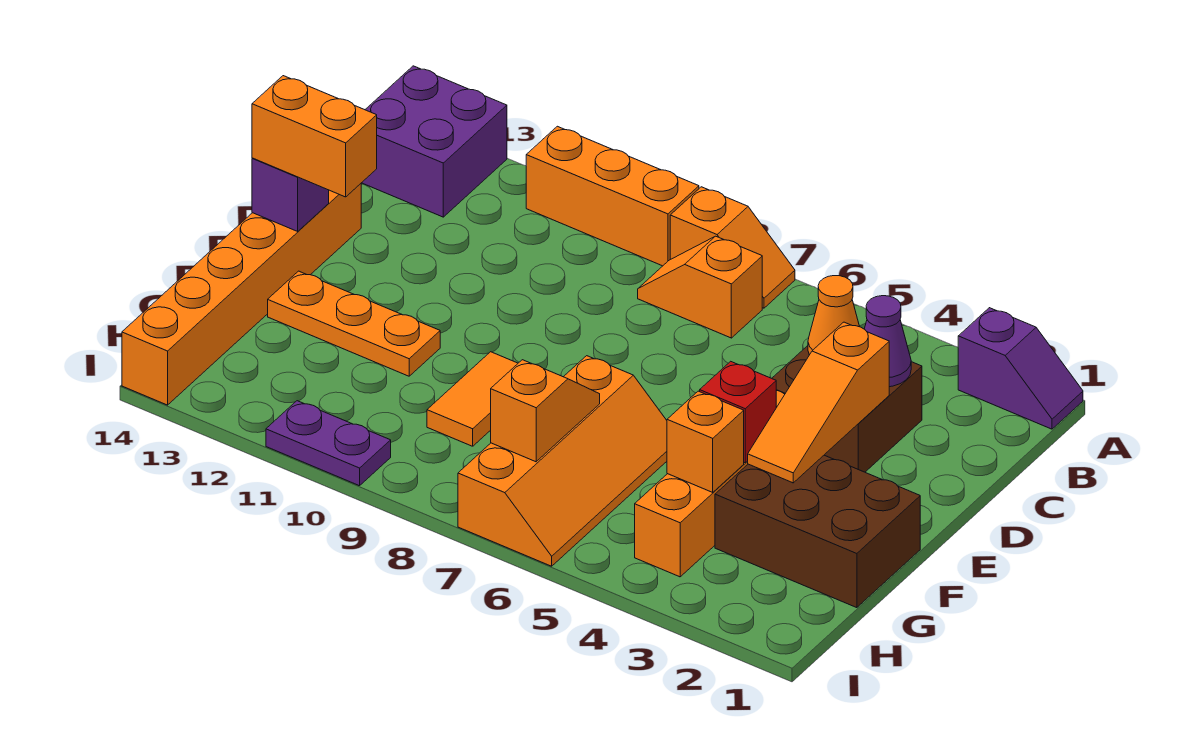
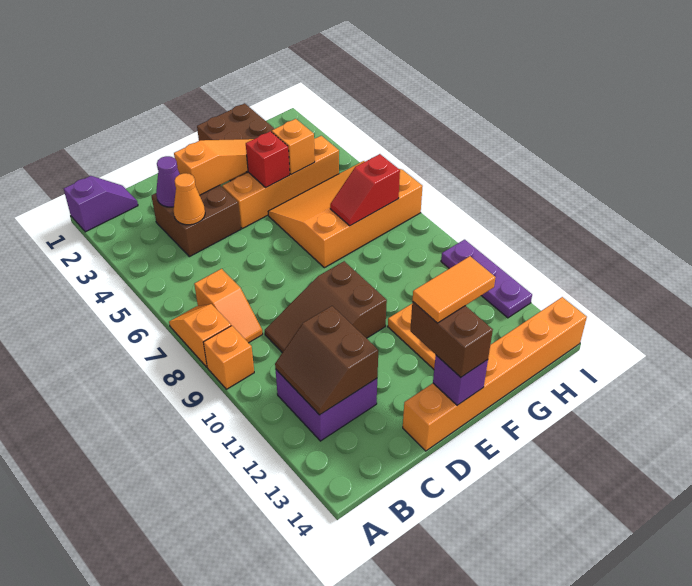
purple slope A1:A2 level 1 top 2 -> purple slope A1:B1 level 1 top A
orange brick A9:A11 level 1 -> orange brick A9 level 1
purple brick A13:B14 level 1 -> purple brick B11:C12 level 1
none -> brown slope B11:C12 level 2 top C
none -> brown slope C9:E10 level 1 top E
orange brick E13:E14 level 3 -> brown brick E13:E14 level 3
orange slope F6:I7 level 1 top 7 -> orange slope F5:I7 level 1 top 7
orange tile F9:G9 level 1 -> orange tile E13:F13 level 4
orange slope G7:H7 level 2 top H -> red slope G7:H7 level 2 top H
purple plate I10:I11 level 1 -> purple plate I10:I12 level 1

